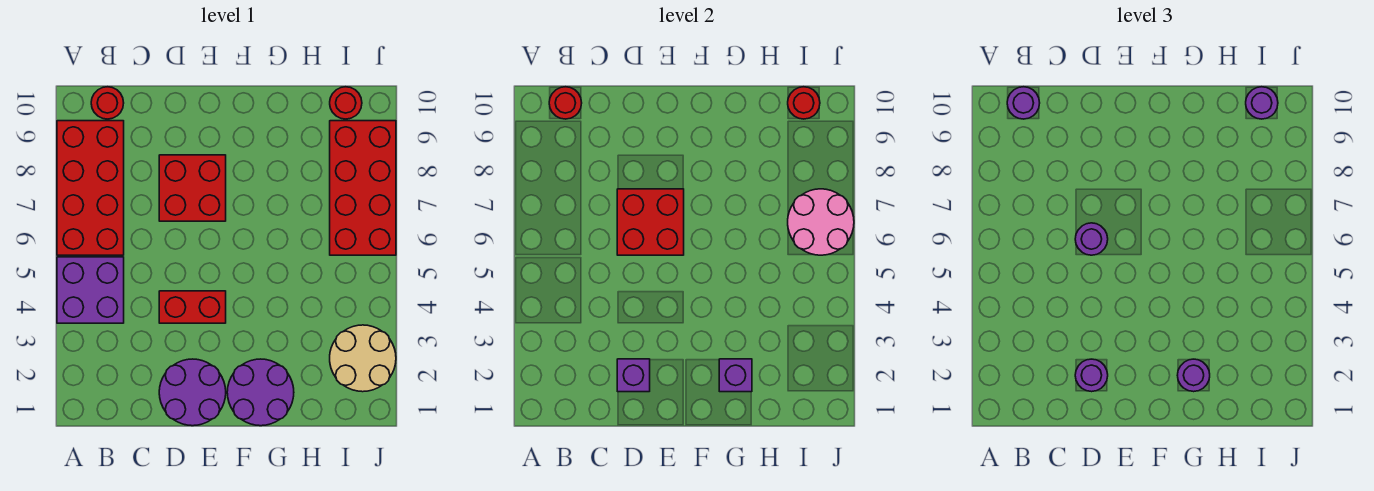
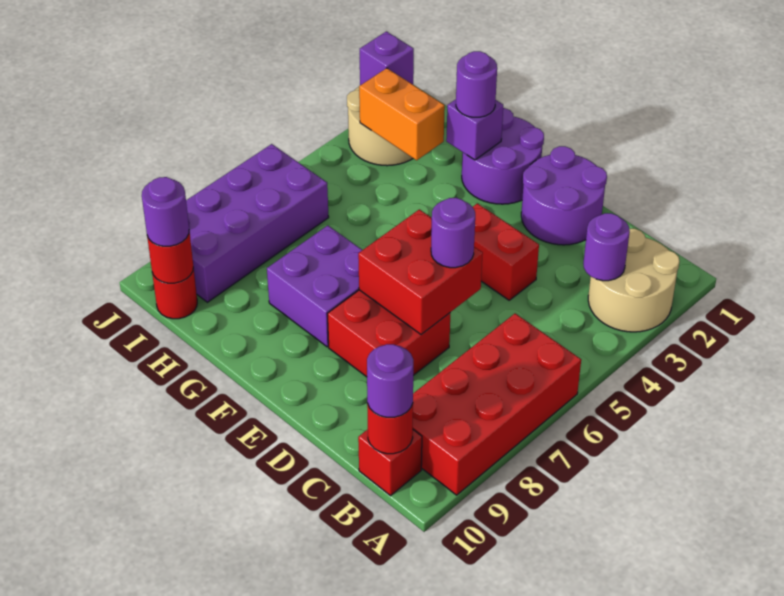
none -> tan round brick A2:B3 level 1
purple brick A4:B5 level 1 -> purple brick F7:G8 level 1
red round brick B10 level 1 -> red brick B10 level 1
purple brick D2 level 2 -> purple brick J2 level 2
purple round brick D2 level 3 -> purple round brick B3 level 2
none -> orange brick H3:I3 level 2
red brick I6:J9 level 1 -> purple brick I6:J9 level 1
pink round brick I6:J7 level 2 -> none

